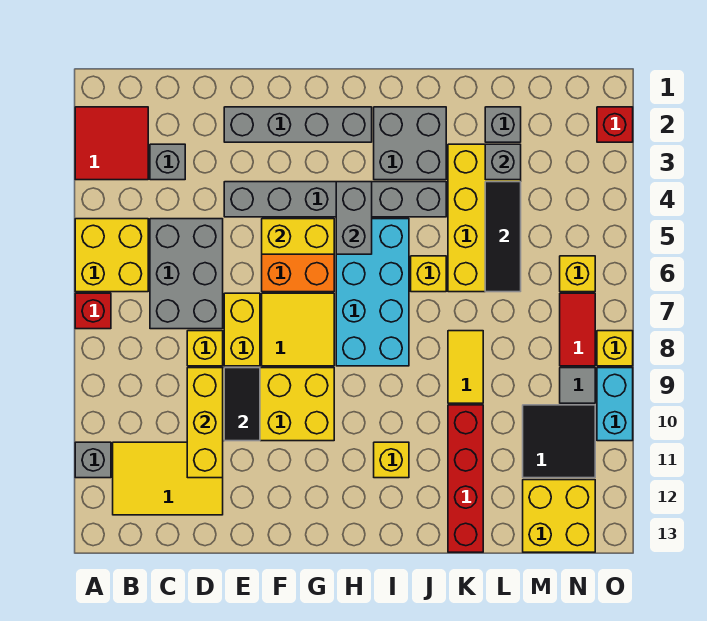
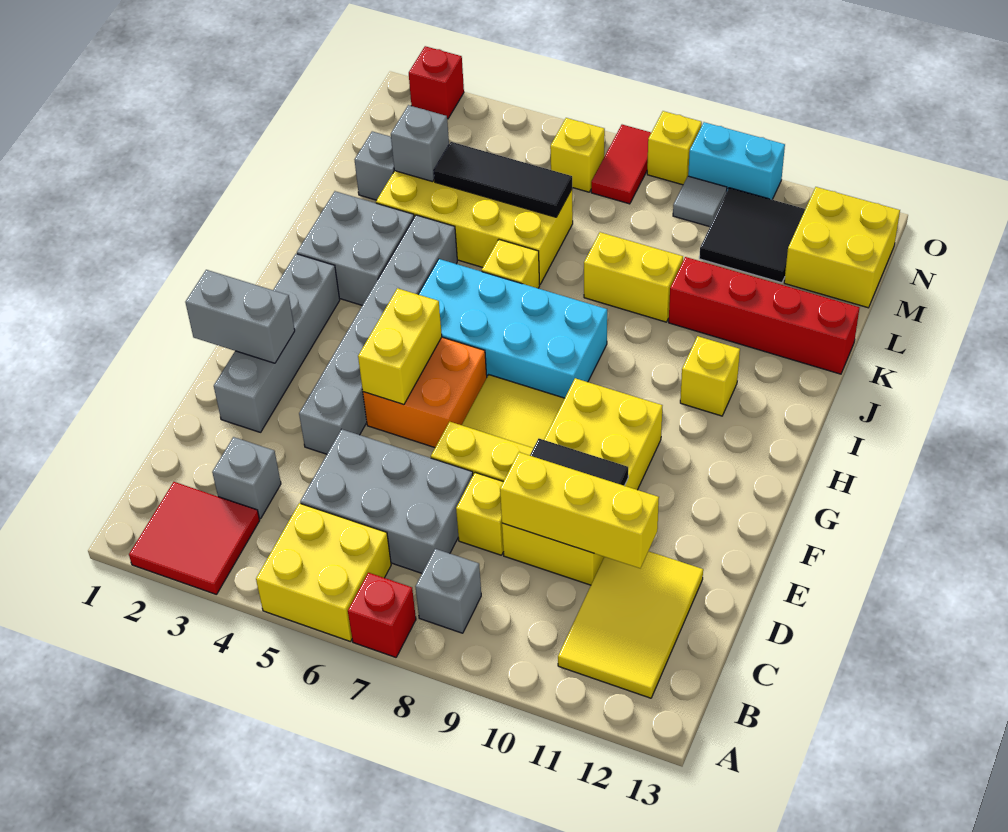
grey brick A11 level 1 -> grey brick B8 level 1
grey brick H4:H5 level 2 -> grey brick F1:F2 level 2
yellow tile K8:K9 level 1 -> yellow brick K8:K9 level 1
red tile N7:N8 level 1 -> red tile N7:O7 level 1

